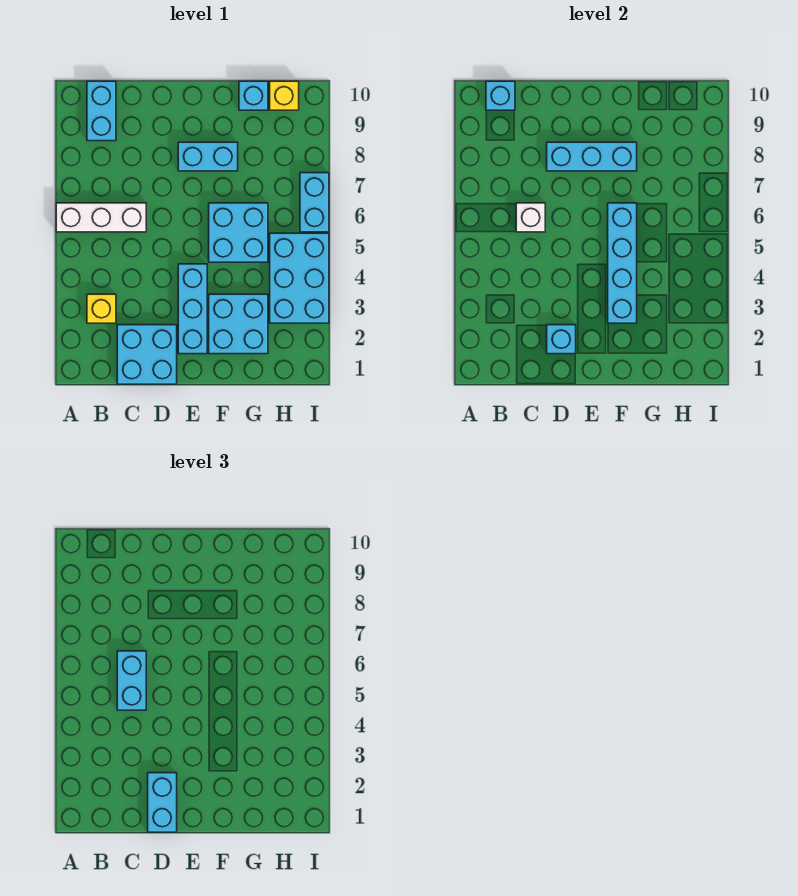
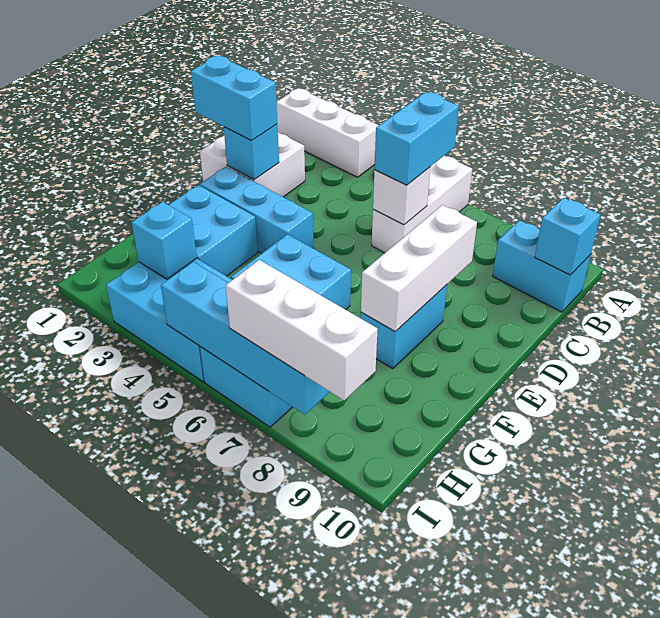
none -> white brick A1:A3 level 1
yellow brick B3 level 1 -> none
cyan brick C1:D2 level 1 -> white brick C1:D2 level 1
cyan brick C5:C6 level 3 -> cyan brick B6:C6 level 3
cyan brick D8:F8 level 2 -> white brick D8:F8 level 2
cyan brick F3:F6 level 2 -> cyan brick I5:I8 level 2
cyan brick G10 level 1 -> cyan brick H3 level 2
yellow brick H10 level 1 -> none
none -> white brick I7:I9 level 3

